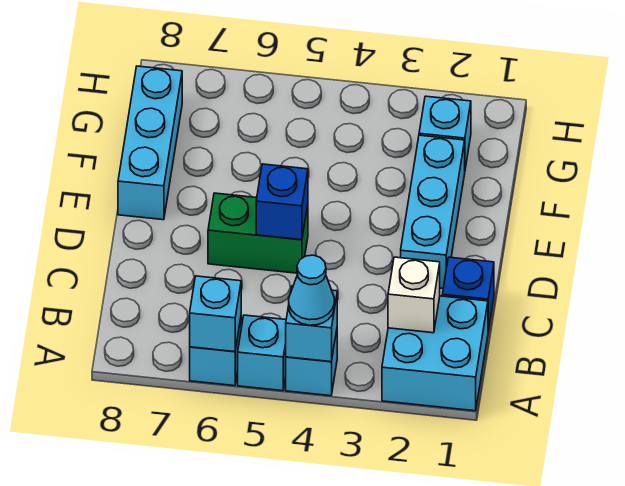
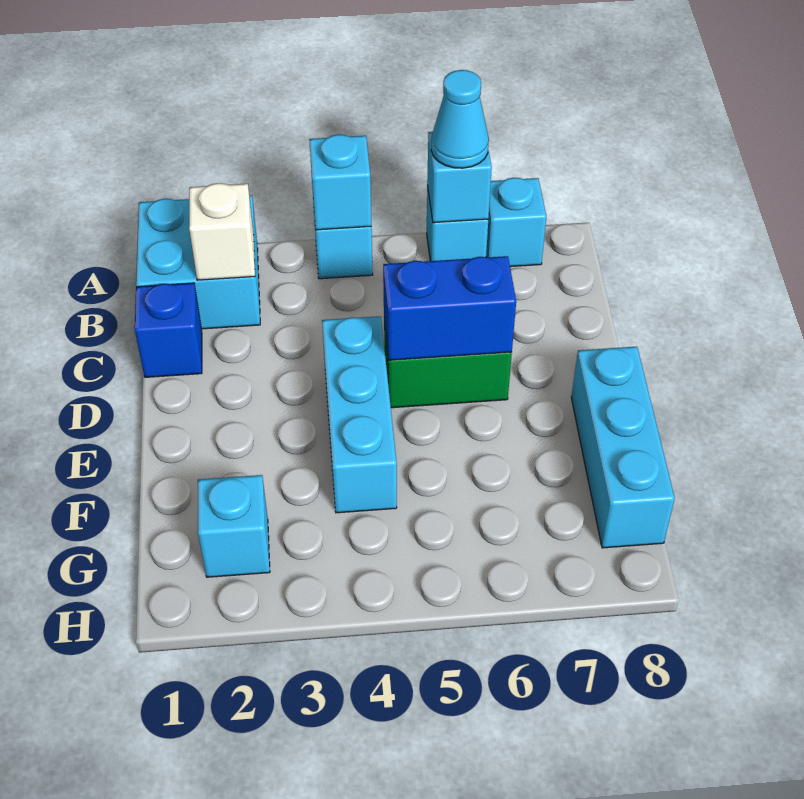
cyan cone A4 level 3 -> cyan cone A6 level 3
cyan brick A5 level 1 -> cyan brick A7 level 1
cyan brick D2:F2 level 1 -> cyan brick D4:F4 level 1
blue brick D5 level 2 -> blue brick D5:D6 level 2

